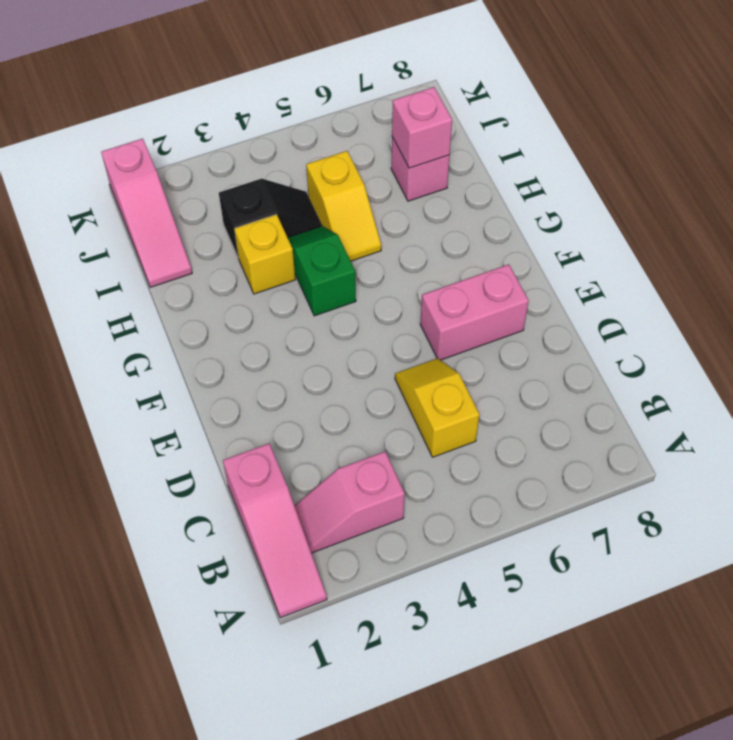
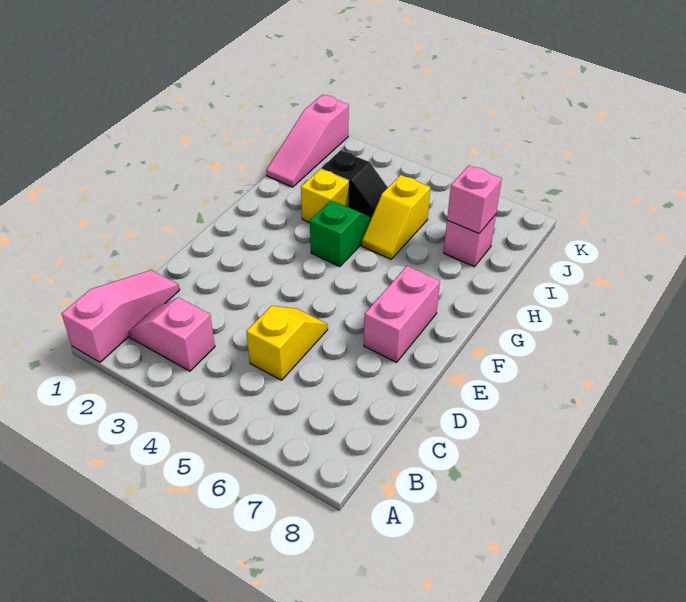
pink slope A1:C1 level 1 top C -> pink slope A1:C1 level 1 top A
pink brick E6:E7 level 1 -> pink brick E7:F7 level 1

